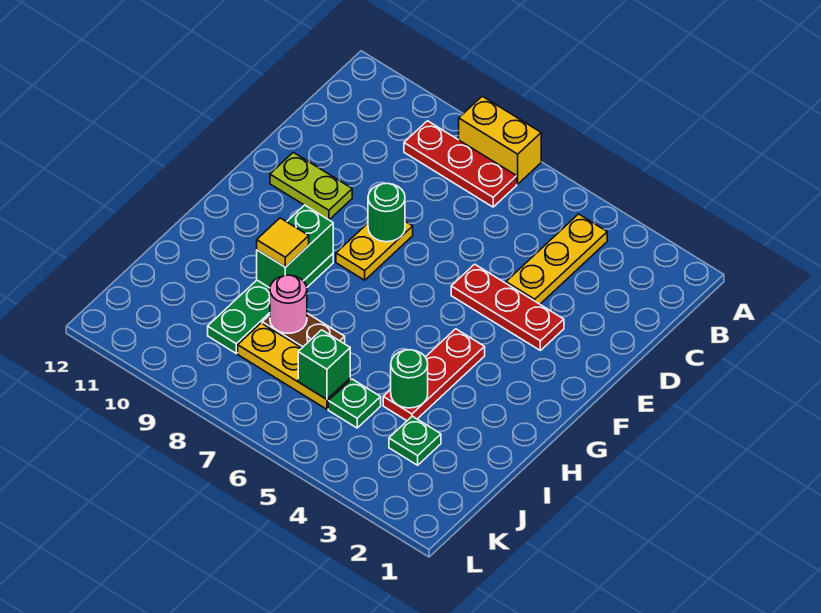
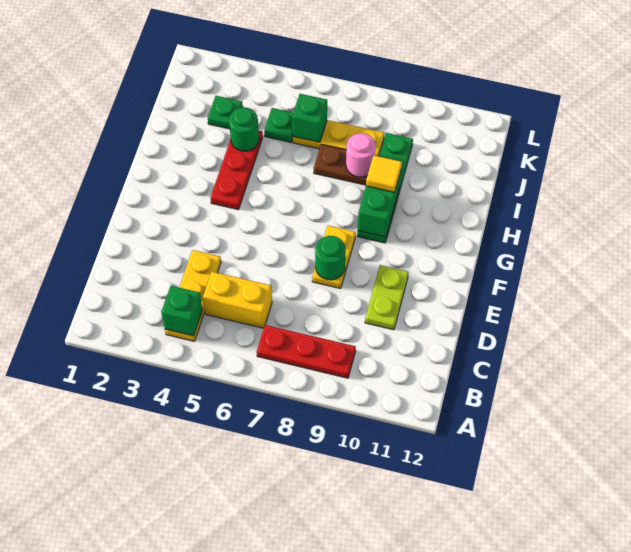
yellow brick A7:A8 level 1 -> yellow brick C5:C6 level 1
none -> green brick B4 level 2
red plate E3:E5 level 1 -> none
lime plate E10:E11 level 1 -> lime plate D10:E10 level 1

